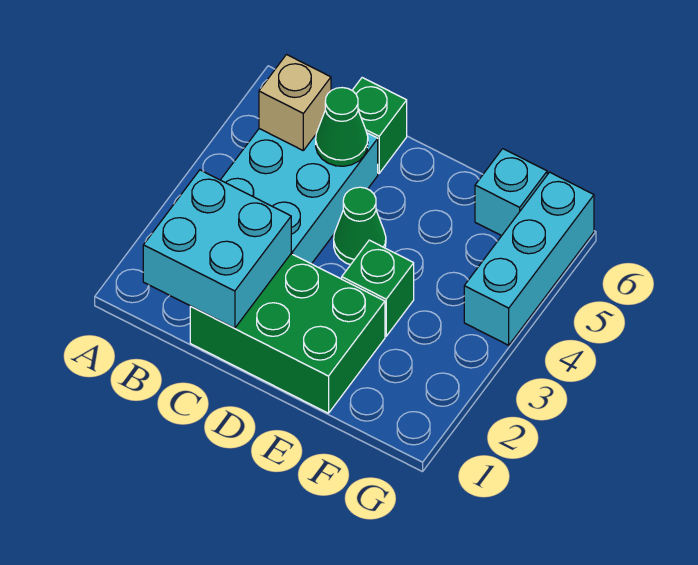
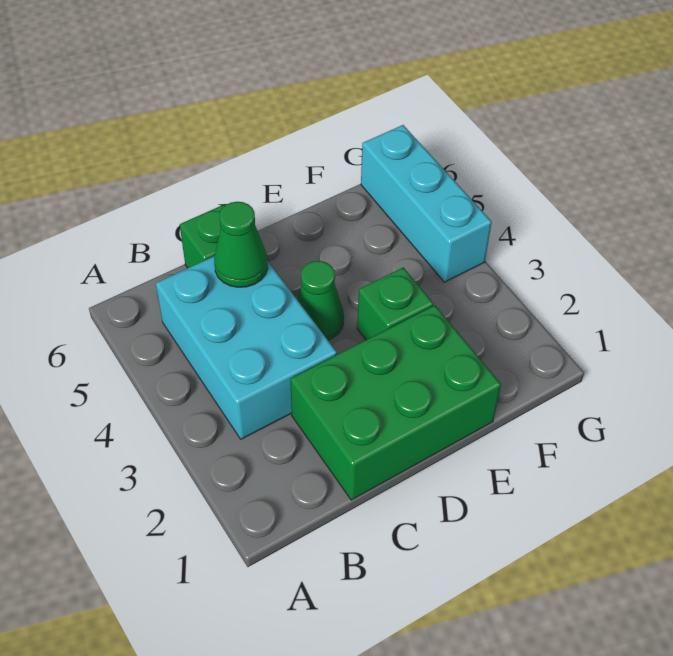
cyan brick B1:C2 level 2 -> none
tan brick B5 level 2 -> none
cyan brick F6 level 1 -> none

